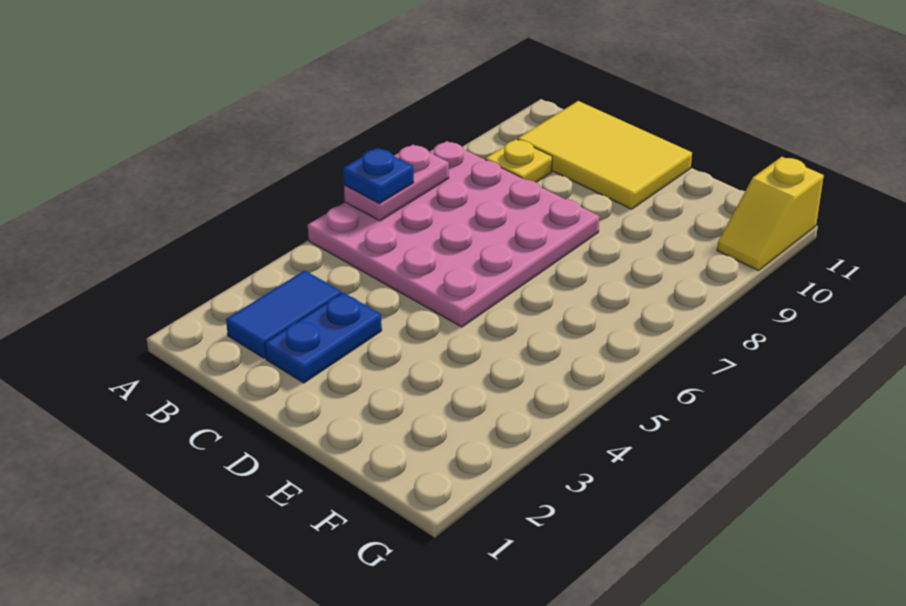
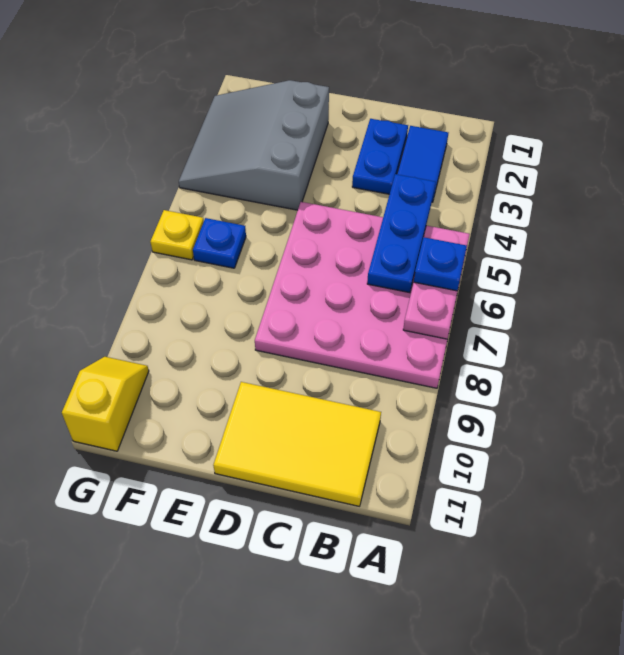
none -> blue plate B4:B6 level 2
yellow plate B9 level 1 -> yellow plate G6 level 1
none -> grey slope E2:G4 level 1 top E
none -> blue plate F6 level 1

